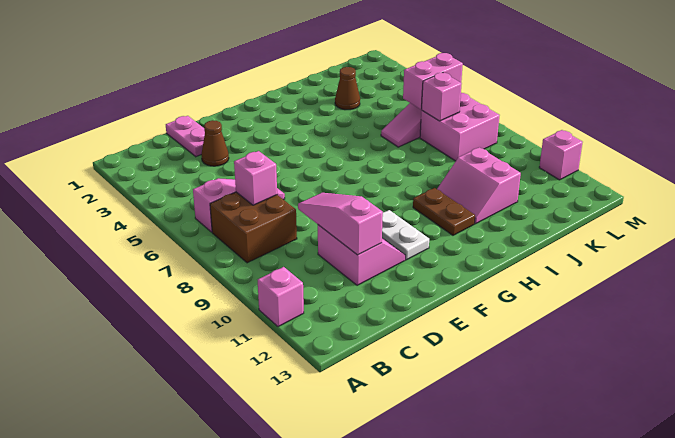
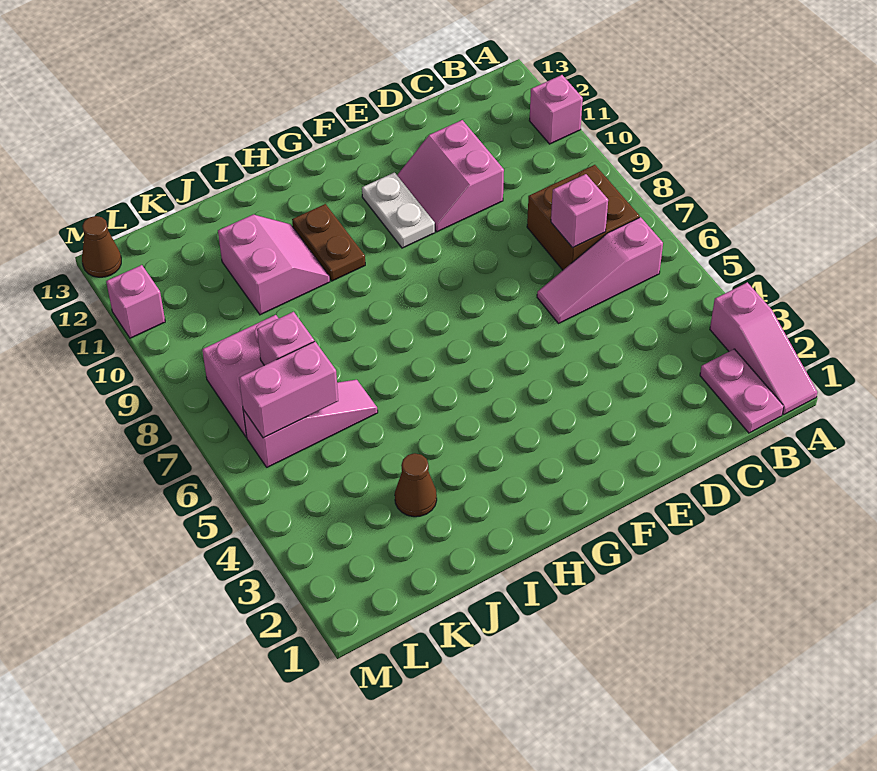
pink plate D1:D2 level 1 -> pink plate B1:B2 level 1
brown cone D3 level 1 -> brown cone M13 level 1
pink slope D9:D11 level 2 top 11 -> pink slope A1:A3 level 1 top 3

